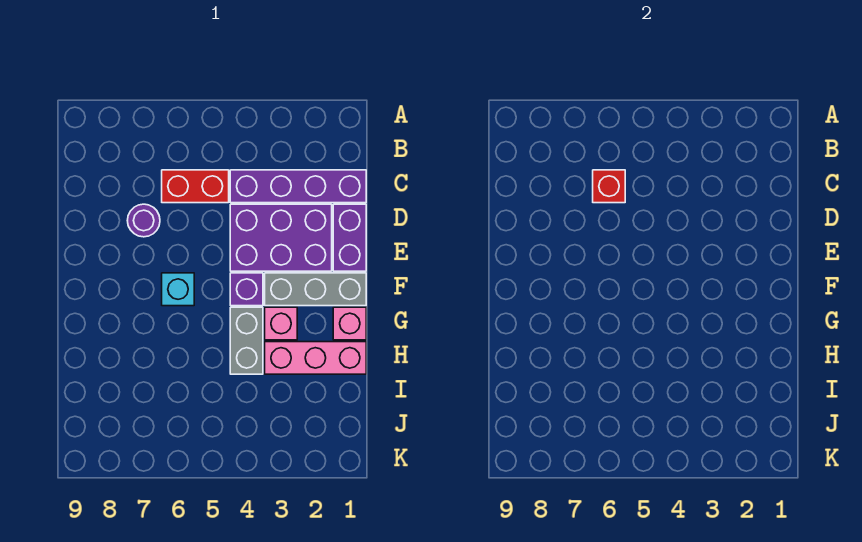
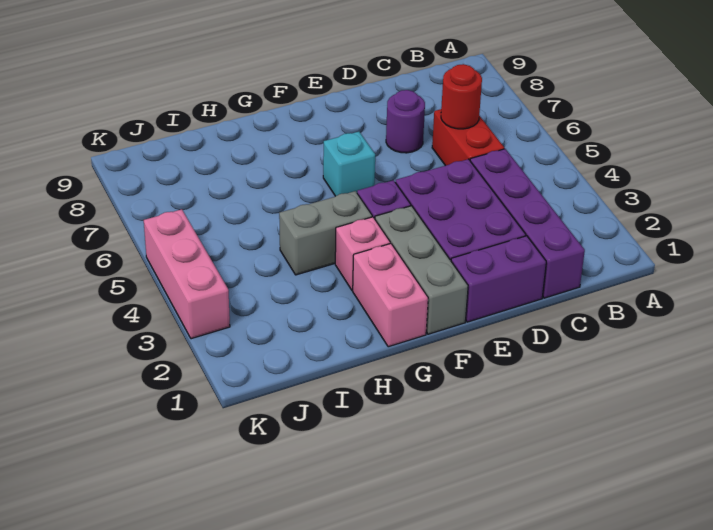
red brick C6 level 2 -> red round brick C6 level 2
pink brick G1 level 1 -> pink brick G1:G2 level 1
pink brick H1:H3 level 1 -> pink brick K3:K5 level 1

